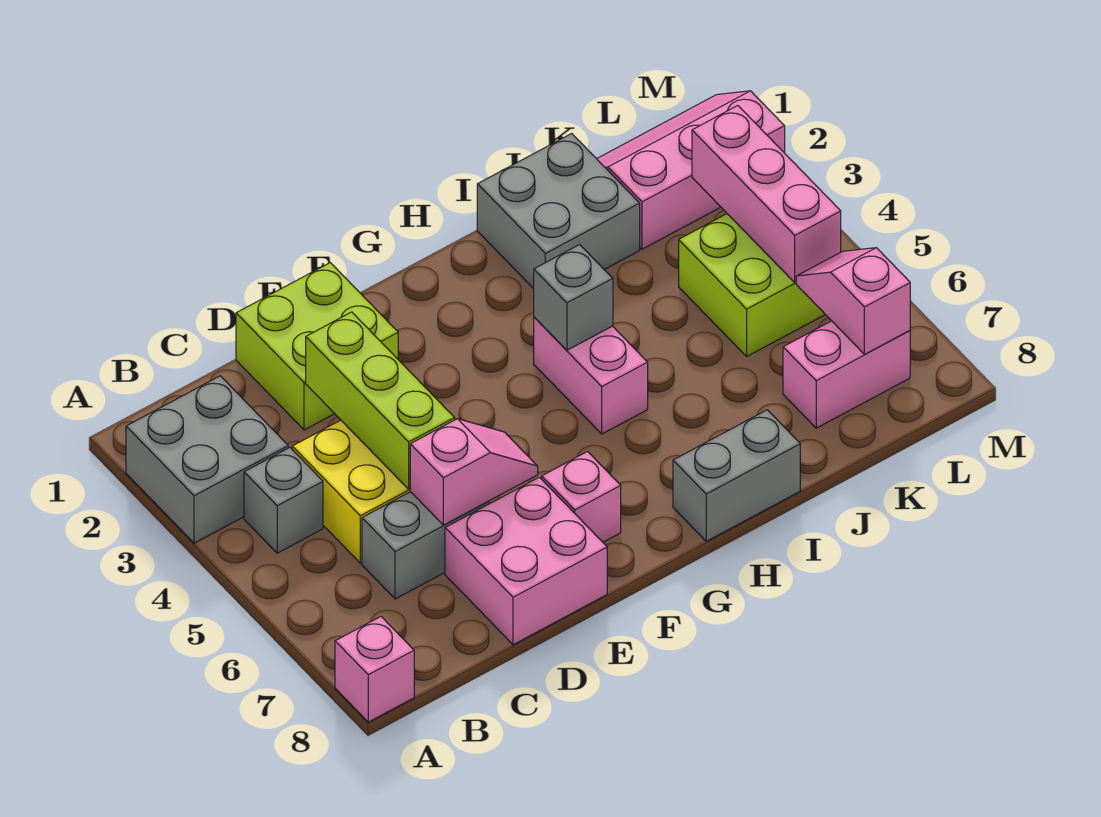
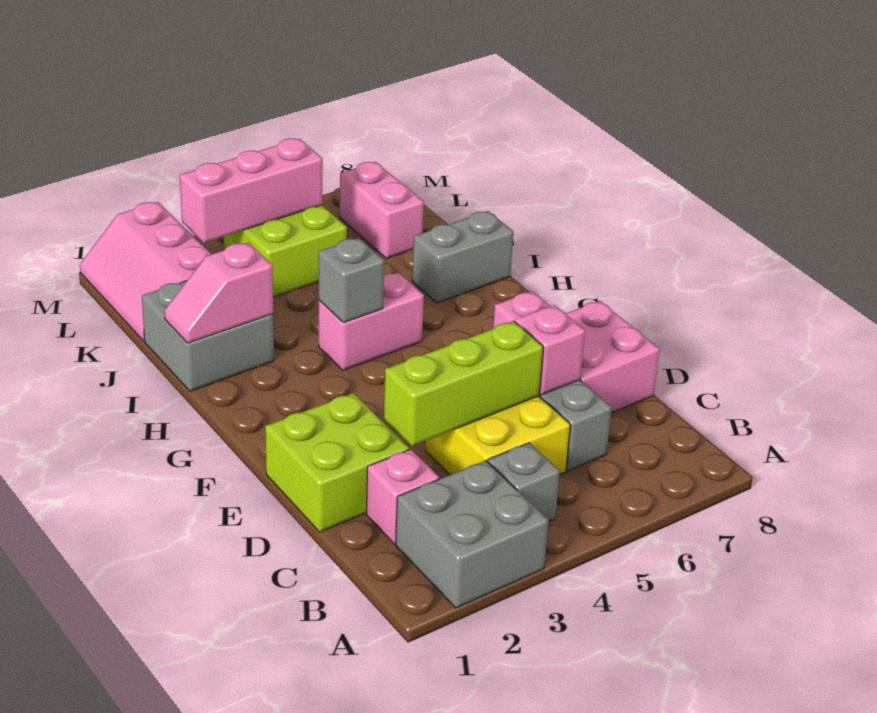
pink brick A8 level 1 -> pink brick C2 level 1
grey brick H8:I8 level 1 -> grey brick I7:I8 level 1
pink slope L6:L7 level 2 top 7 -> pink slope I1:I2 level 2 top 2

